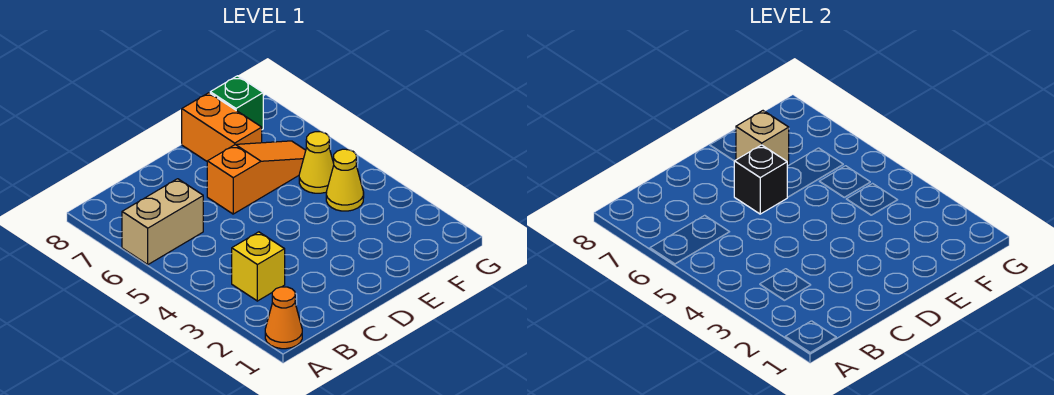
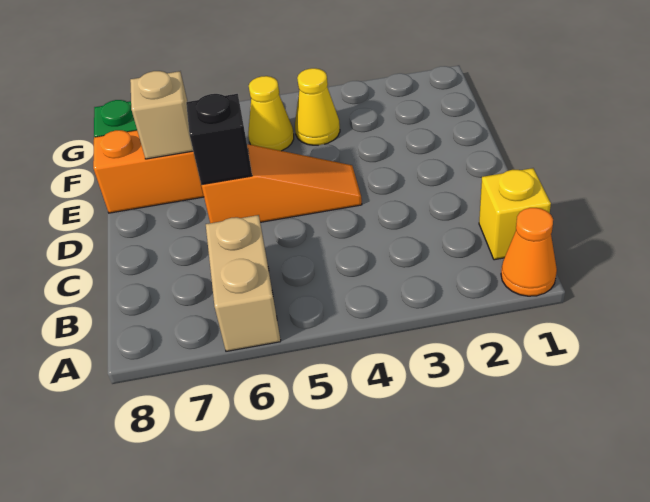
yellow brick B3 level 1 -> yellow brick B1 level 1
orange slope D6:F6 level 1 top D -> orange slope D4:D6 level 1 top 6

